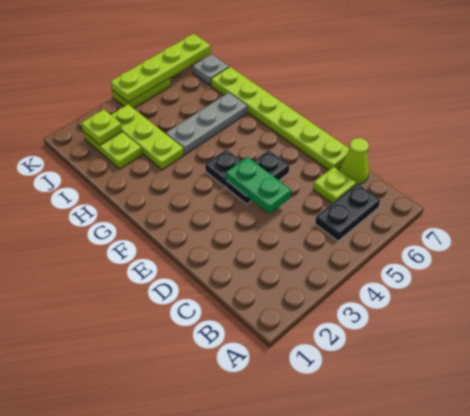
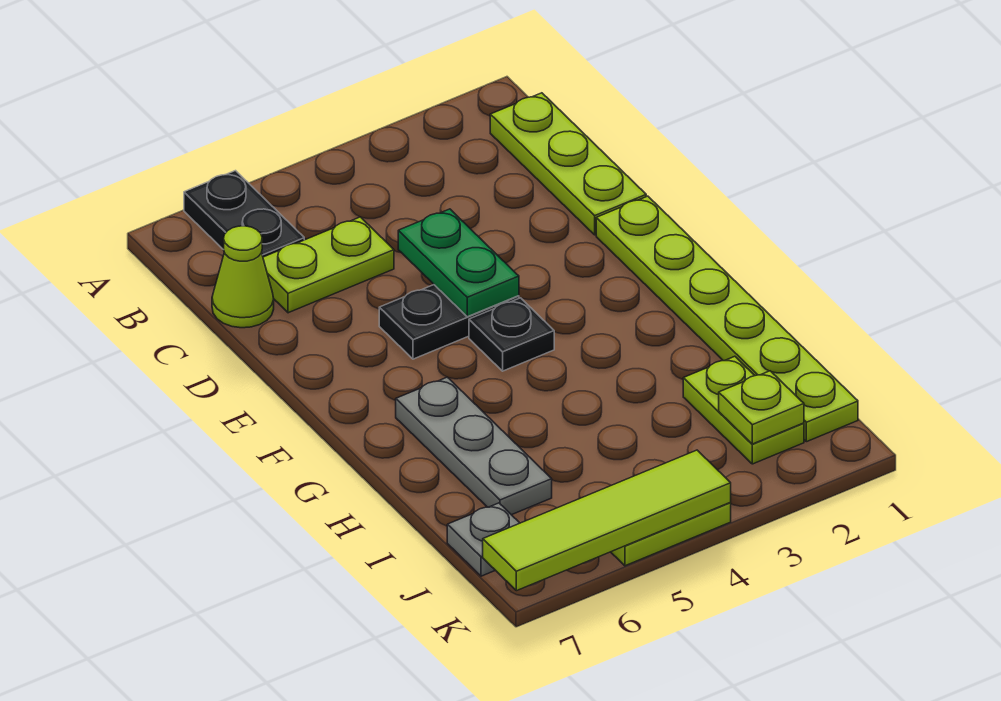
black plate B5:B6 level 1 -> black plate A6:B6 level 1
lime plate C6 level 1 -> lime plate C5:C6 level 1
lime plate D7:I7 level 1 -> lime plate E1:J1 level 1
lime plate H3:J3 level 1 -> lime plate B1:D1 level 1
grey plate H4:H6 level 1 -> grey plate G6:I6 level 1
lime plate K4:K7 level 2 -> lime tile K4:K7 level 2

